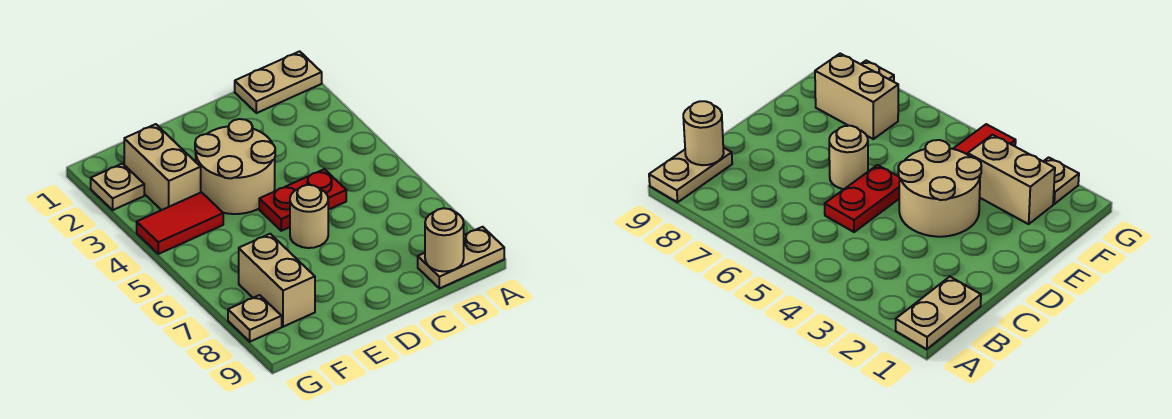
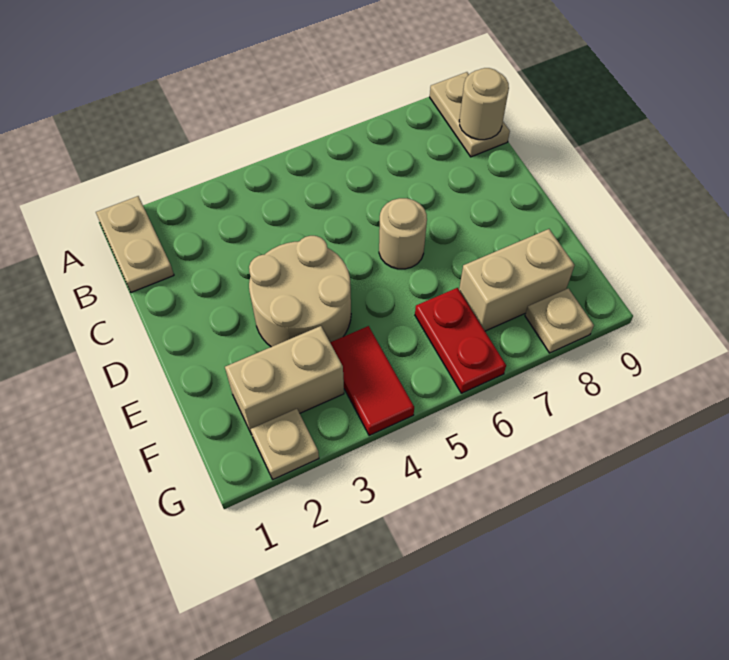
red plate C5:D5 level 1 -> red plate F6:G6 level 1

